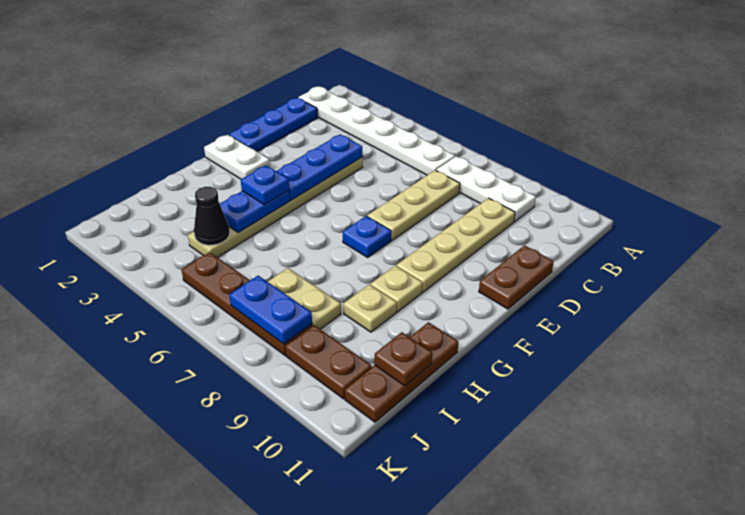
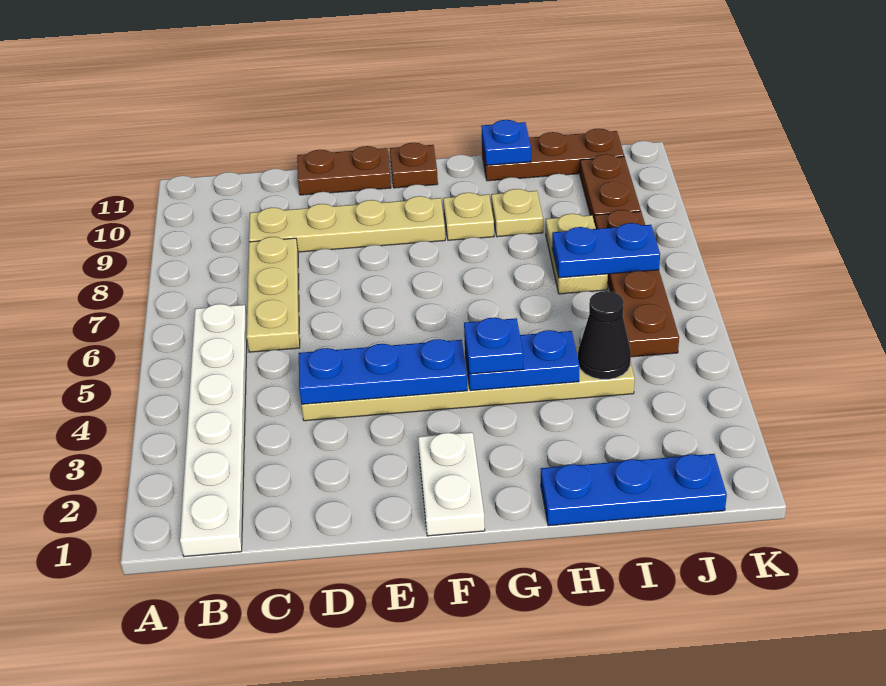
white plate B7:B9 level 1 -> none
blue plate C1:E1 level 1 -> blue plate H1:J1 level 1
tan plate C7:E7 level 1 -> tan plate C6:C8 level 1
blue plate F7 level 1 -> blue plate H11 level 2
brown plate I11 level 2 -> brown plate F11 level 1
blue plate J7:J8 level 2 -> blue plate I7:J7 level 2

